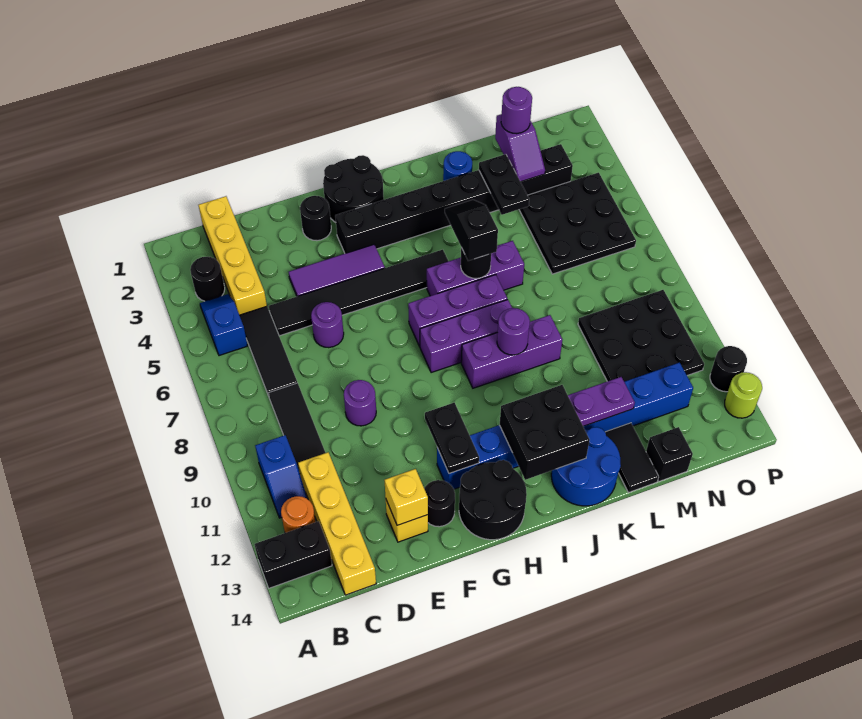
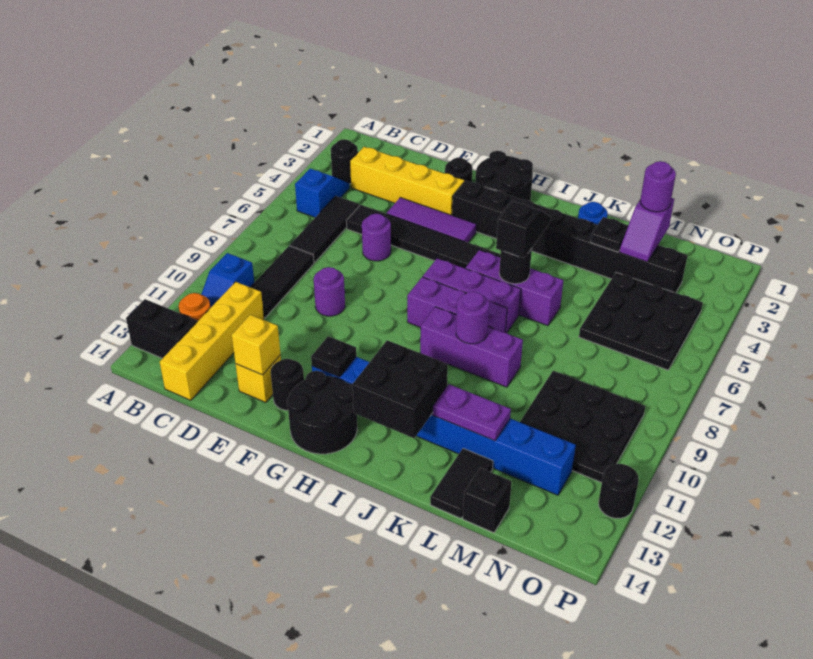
yellow brick C1:C4 level 1 -> yellow brick C3:F3 level 1
black plate G11:G12 level 2 -> black plate G12 level 2
blue round brick J13:K14 level 1 -> none
black plate L3:L4 level 2 -> black plate L3 level 2
lime round brick P13 level 1 -> none

